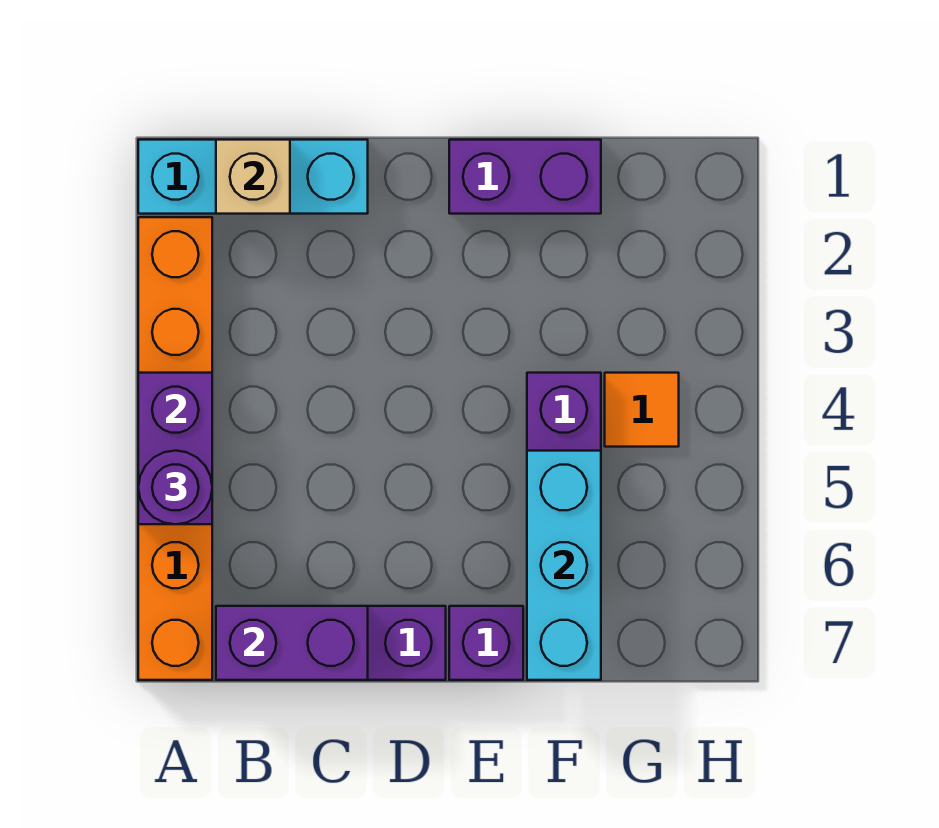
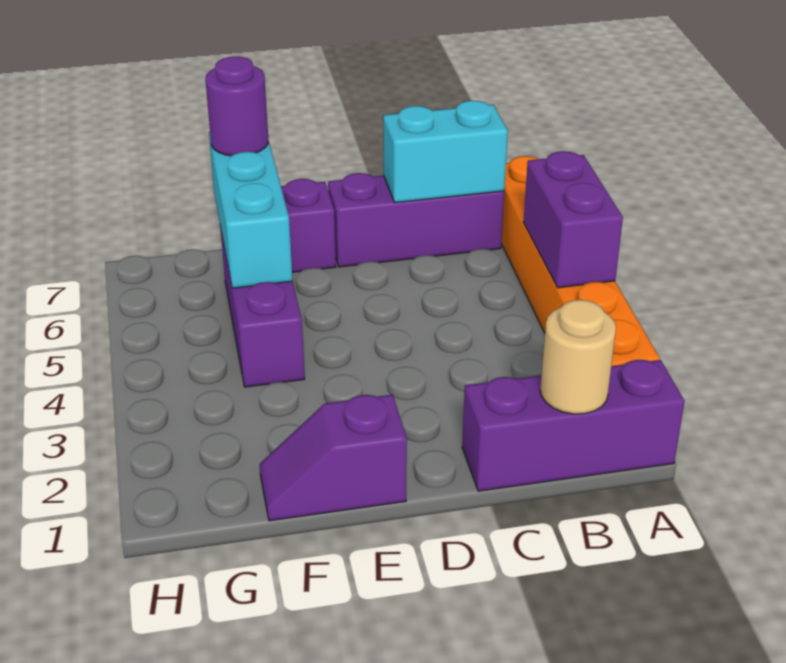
cyan brick A1:C1 level 1 -> purple brick A1:C1 level 1
purple round brick A5 level 3 -> purple round brick F7 level 3
tan brick B1 level 2 -> tan round brick B1 level 2
purple brick B7:C7 level 2 -> cyan brick B7:C7 level 2
purple brick E1:F1 level 1 -> purple slope E1:F1 level 1 top E
orange tile G4 level 1 -> none

